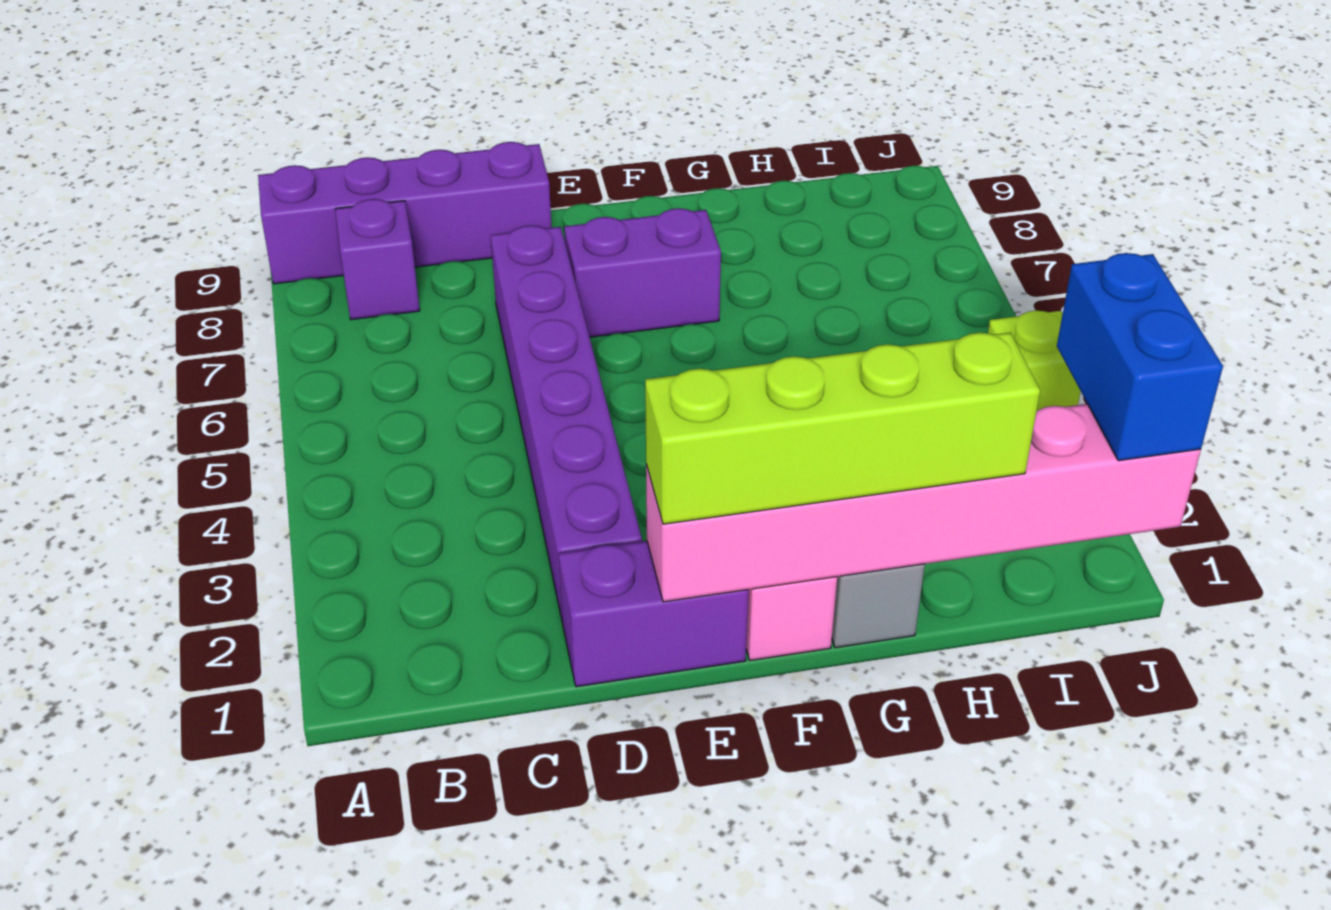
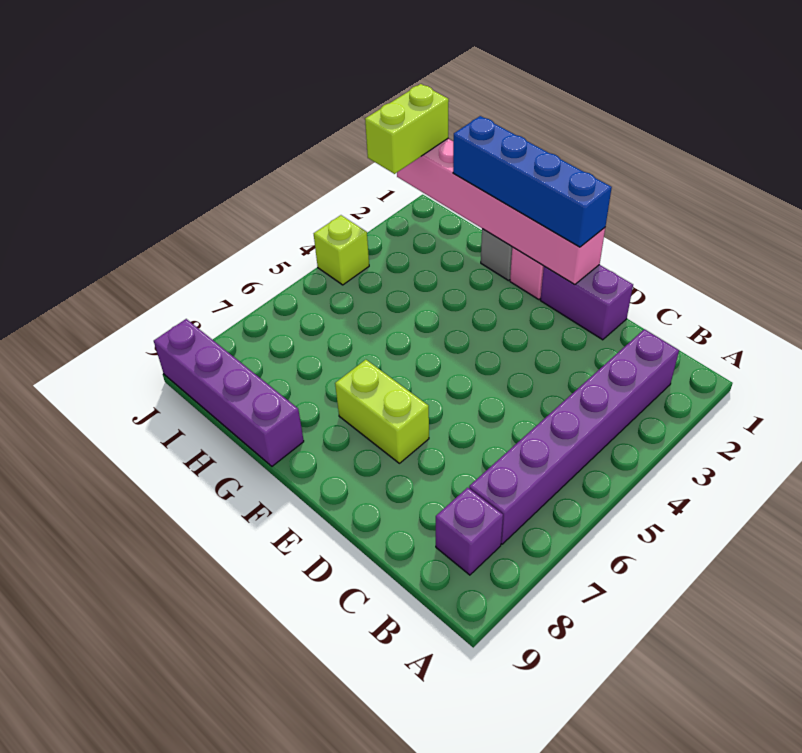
purple brick A9:D9 level 1 -> purple brick G9:J9 level 1
purple brick D2:D7 level 1 -> purple brick B2:B7 level 1
lime brick E1:H1 level 3 -> blue brick E1:H1 level 3
purple brick E7:F7 level 1 -> lime brick E7:F7 level 1
blue brick J1:J2 level 3 -> lime brick J1:J2 level 3

